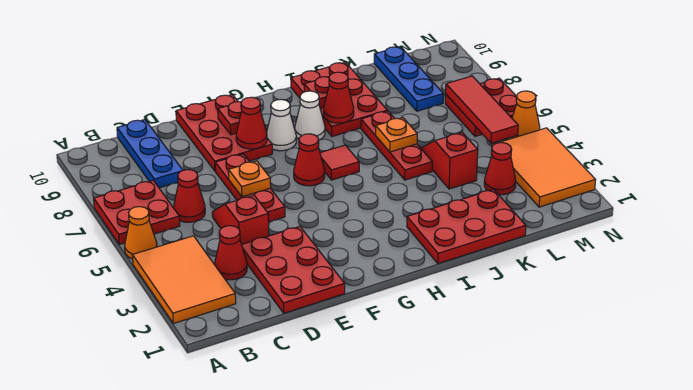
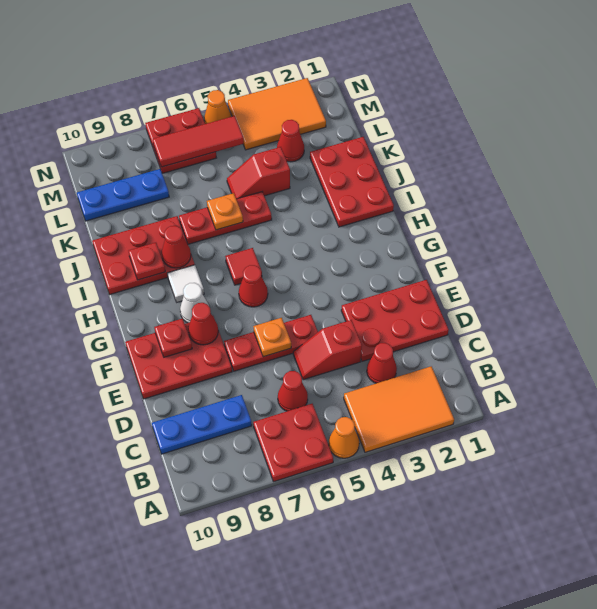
white cone H8 level 1 -> white tile H8 level 1

